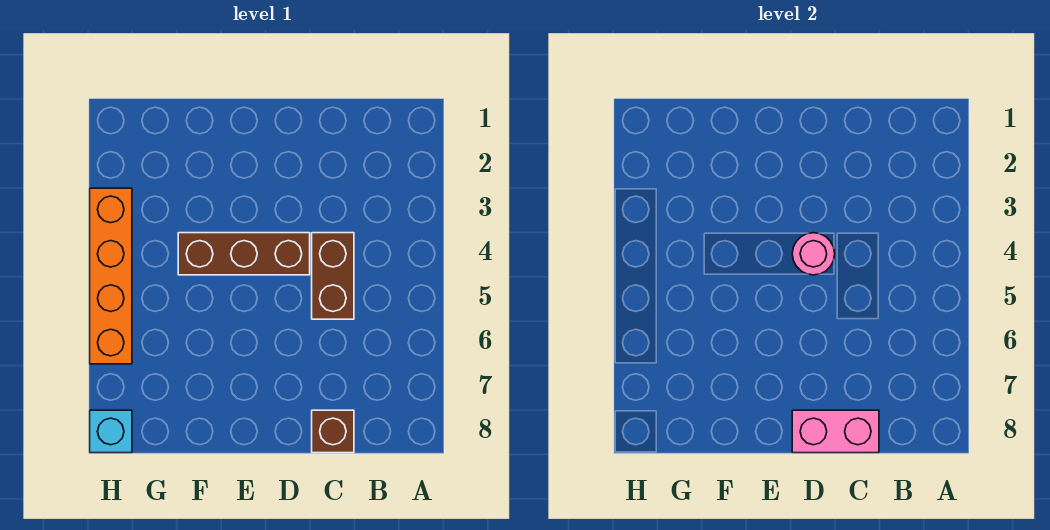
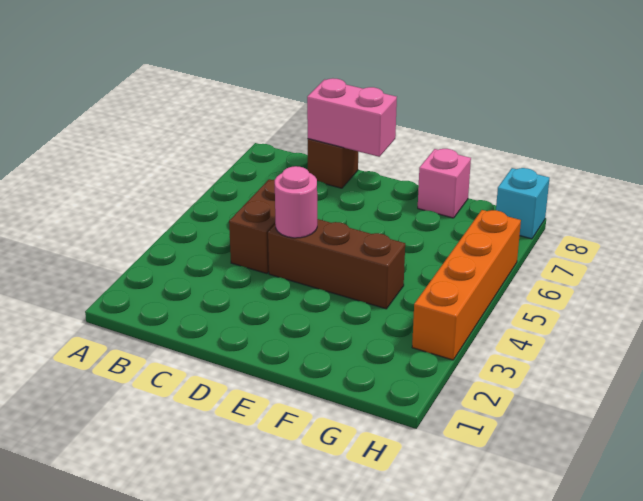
none -> pink brick F8 level 1

